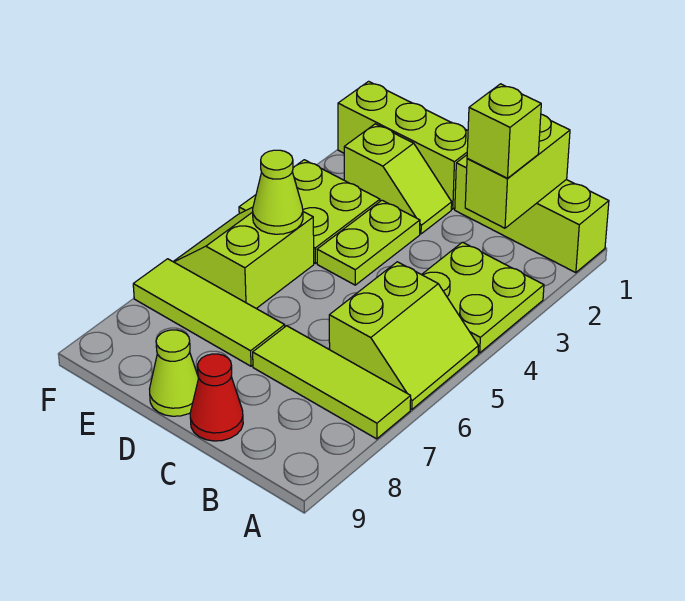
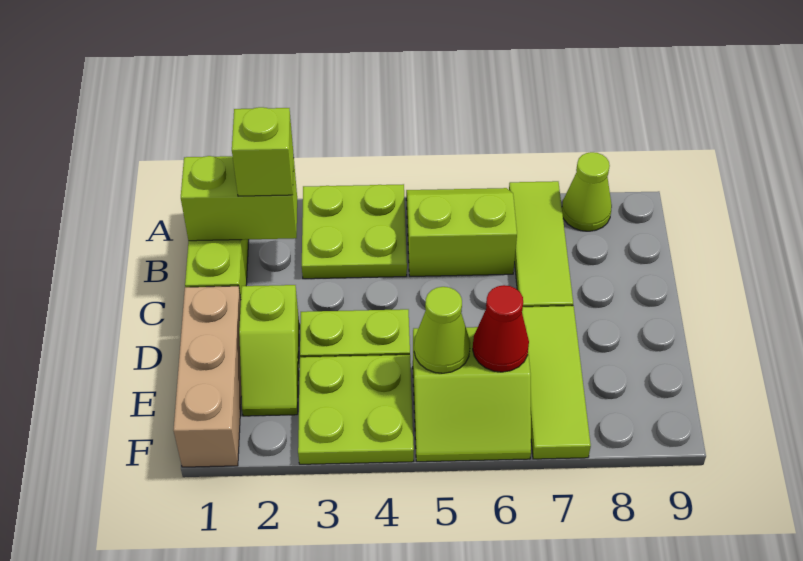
red cone C9 level 1 -> red cone E6 level 2
lime brick D1:F1 level 1 -> tan brick D1:F1 level 1
lime slope D2:E2 level 1 top E -> lime slope D2:E2 level 1 top D
lime cone D9 level 1 -> lime cone A8 level 1

